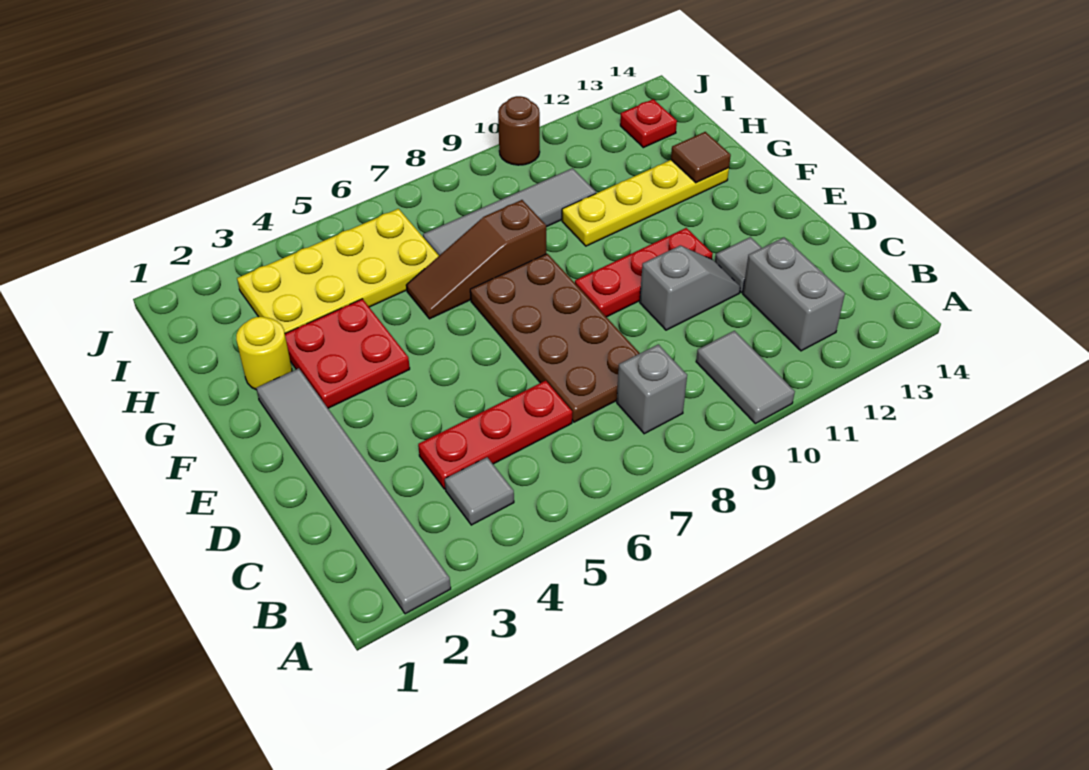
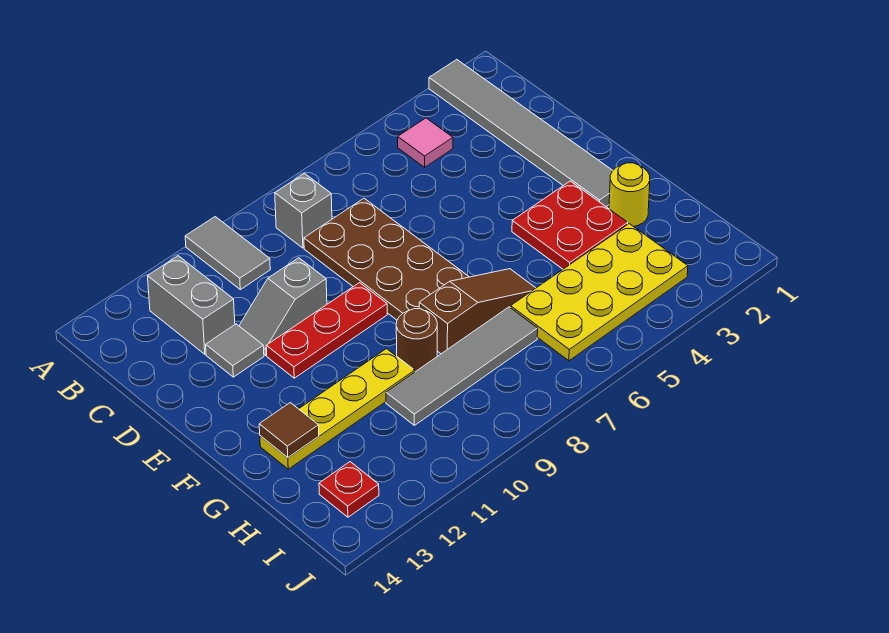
grey tile B4 level 1 -> pink tile B4 level 1
red plate C4:C6 level 1 -> none
brown round brick J10 level 1 -> brown round brick G9 level 1

